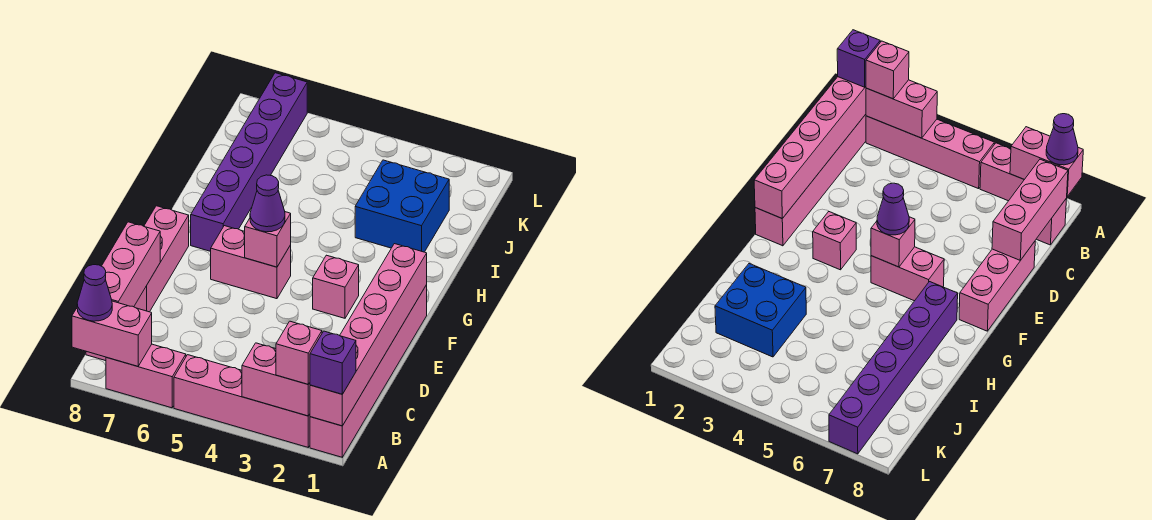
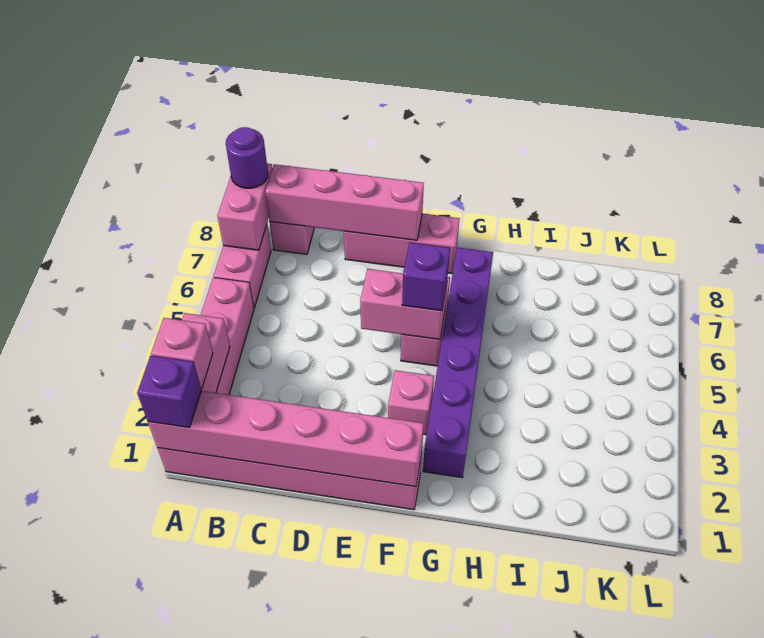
purple cone A8 level 3 -> purple round brick A8 level 3
pink brick B8:D8 level 2 -> pink brick B8:E8 level 2
pink brick F5 level 2 -> pink brick E5:F5 level 2
purple cone F5 level 3 -> purple brick F5 level 3
purple brick G7:L7 level 1 -> purple brick G2:G7 level 1
blue brick I2:J3 level 1 -> none

